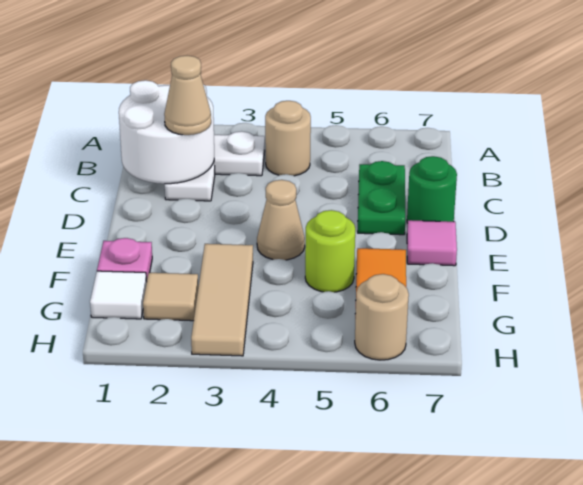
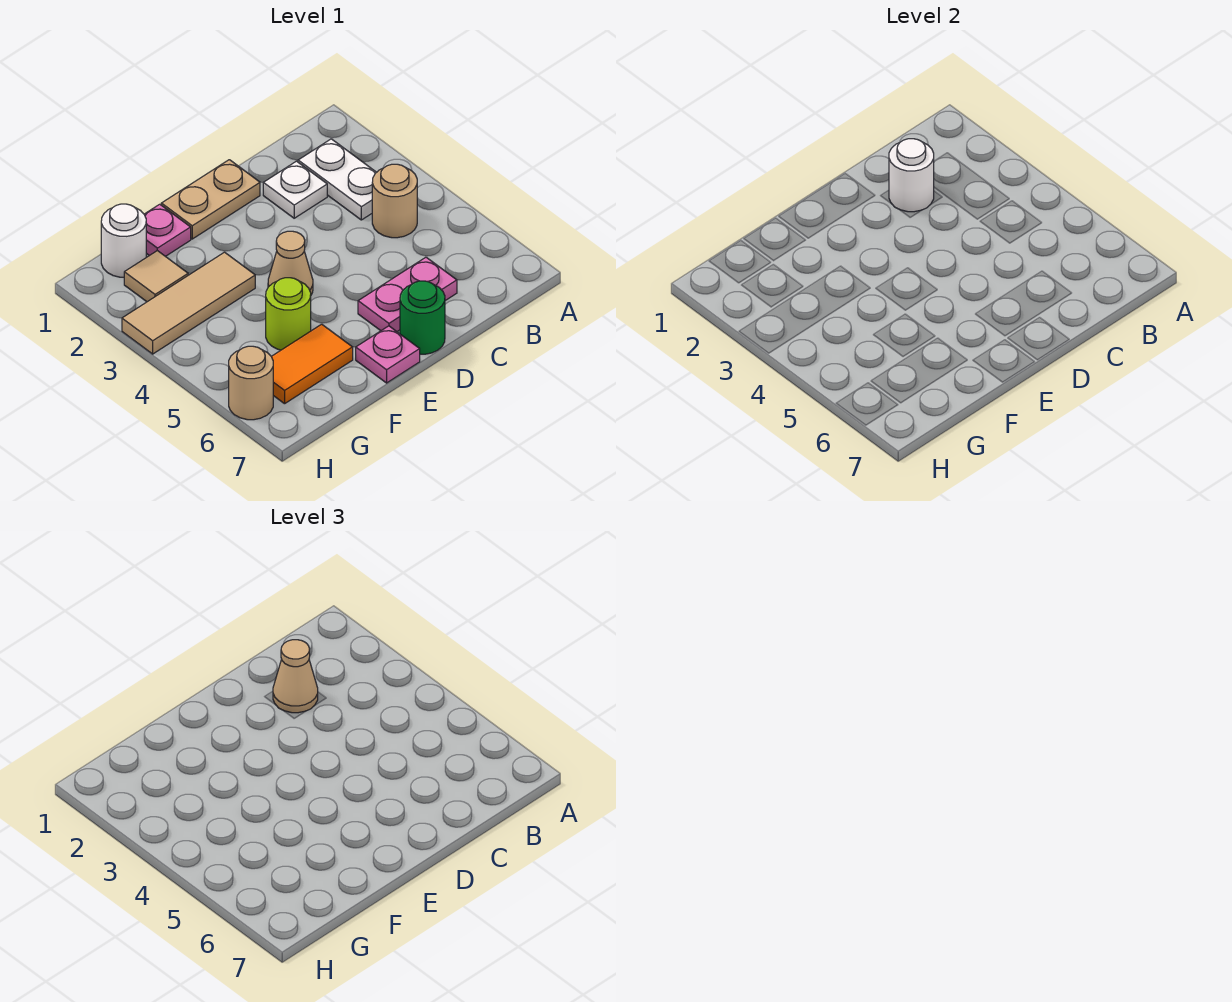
white round brick B1:C2 level 2 -> white round brick C2 level 2
green plate C6:D6 level 1 -> pink plate C6:D6 level 1
none -> tan plate D1:E1 level 1
pink tile E7 level 1 -> pink plate E7 level 1
white tile G1 level 1 -> white round brick G1 level 1

